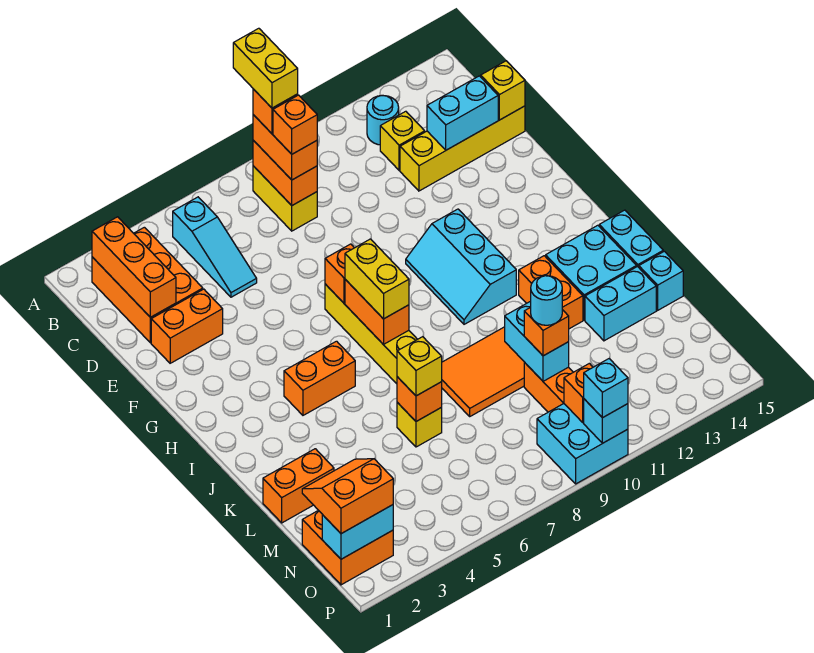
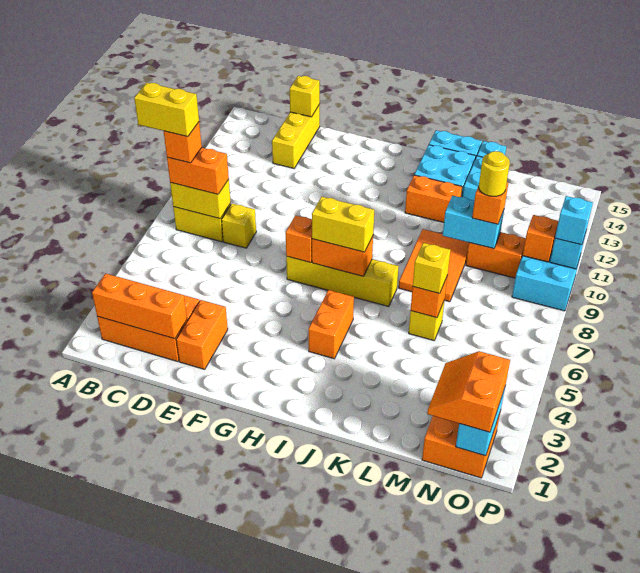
cyan slope B5:D5 level 1 top B -> none
orange brick B8:C8 level 2 -> yellow brick B8:C8 level 2
cyan round brick B12 level 1 -> none
orange brick C8 level 4 -> none
yellow brick C12 level 1 -> yellow brick D8 level 1
yellow brick D12:D15 level 1 -> yellow brick D13:D15 level 1
cyan brick D13:D14 level 2 -> none
cyan slope G10:I11 level 1 top 11 -> none
orange brick L1:L2 level 1 -> none
cyan round brick M10 level 4 -> yellow round brick M10 level 4

